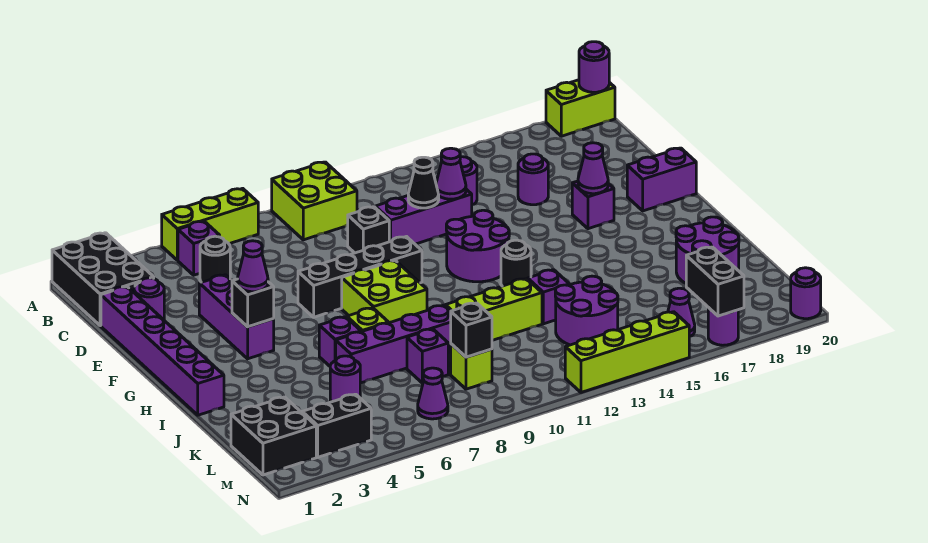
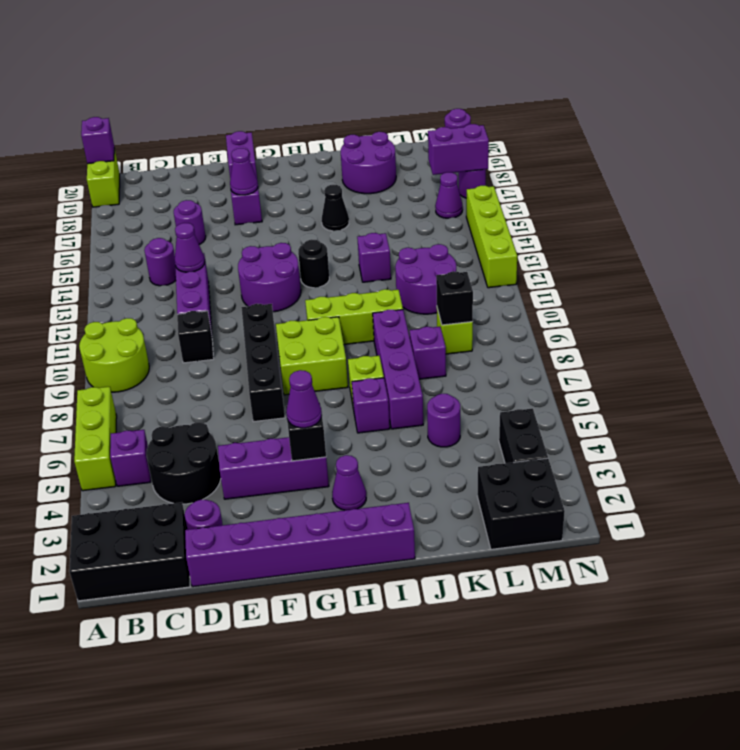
lime brick A9:B10 level 1 -> lime round brick A9:B10 level 1
purple round brick A20 level 2 -> purple brick A20 level 2
black round brick C5 level 1 -> black round brick C4:D5 level 1
black cone D12 level 2 -> black cone I16 level 1
lime brick J10:J12 level 1 -> lime brick H10:J10 level 1
purple round brick K13:L14 level 1 -> purple round brick K11:L12 level 1
purple cone M7 level 1 -> purple cone H3 level 1
black brick M17:N17 level 2 -> purple brick M17:N17 level 2

